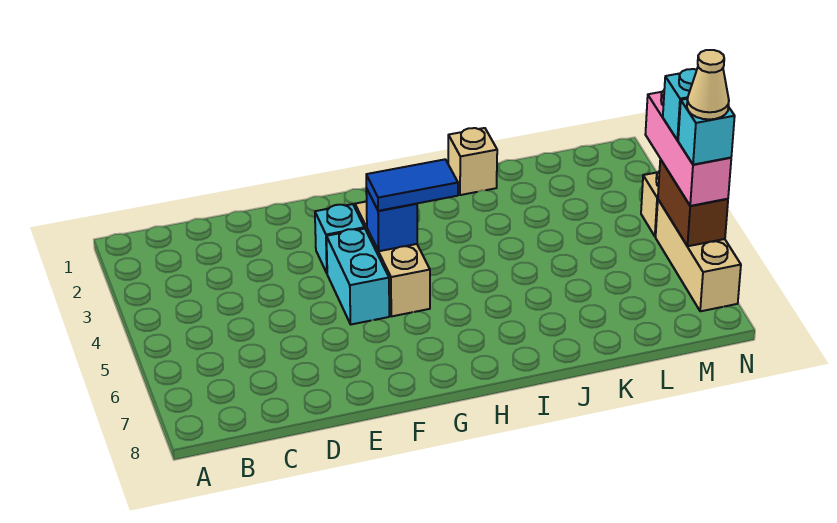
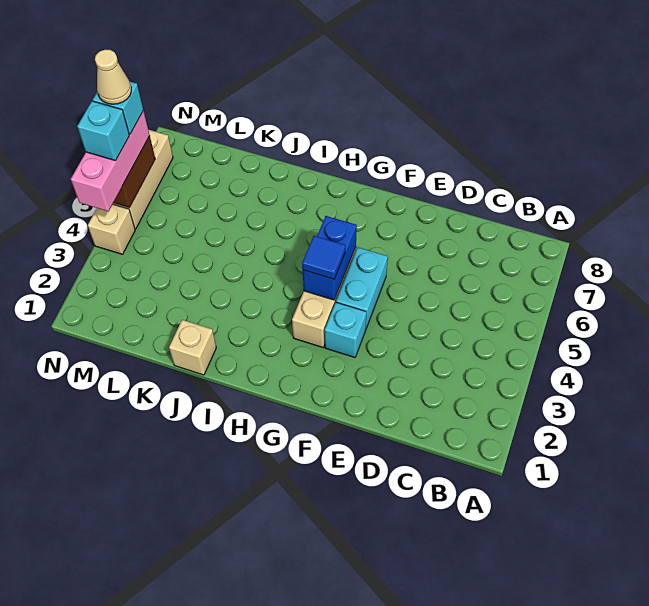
blue brick G4 level 2 -> blue brick G4:G5 level 2
blue tile G4:H4 level 3 -> blue tile G4 level 3

